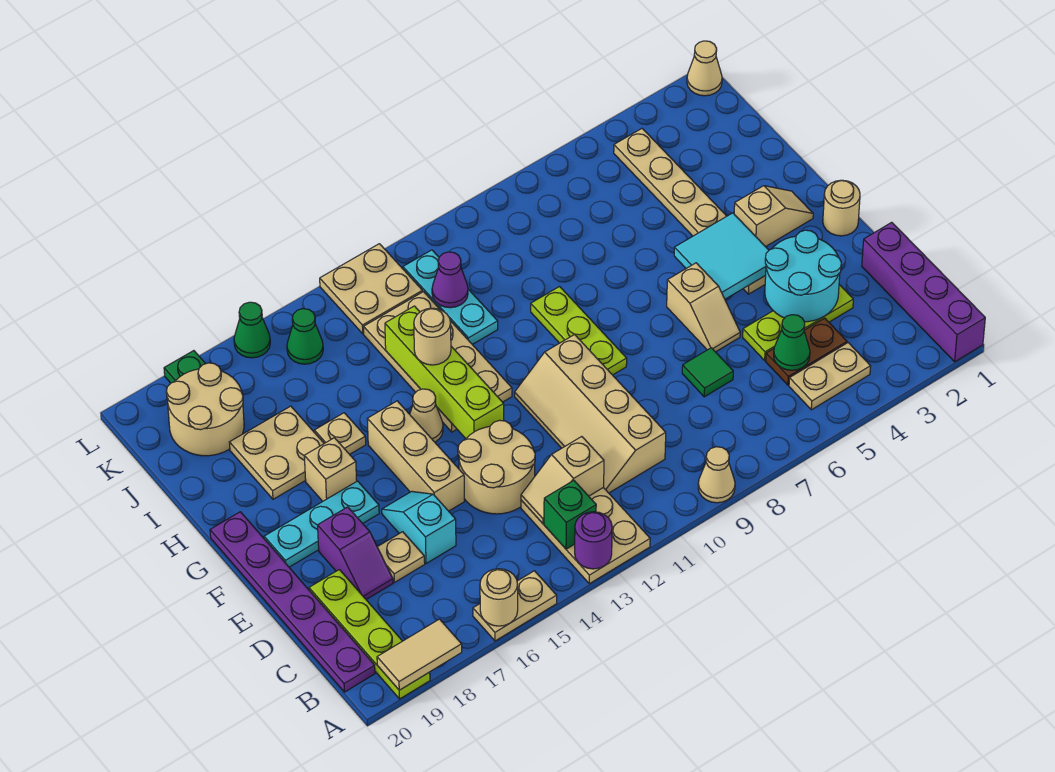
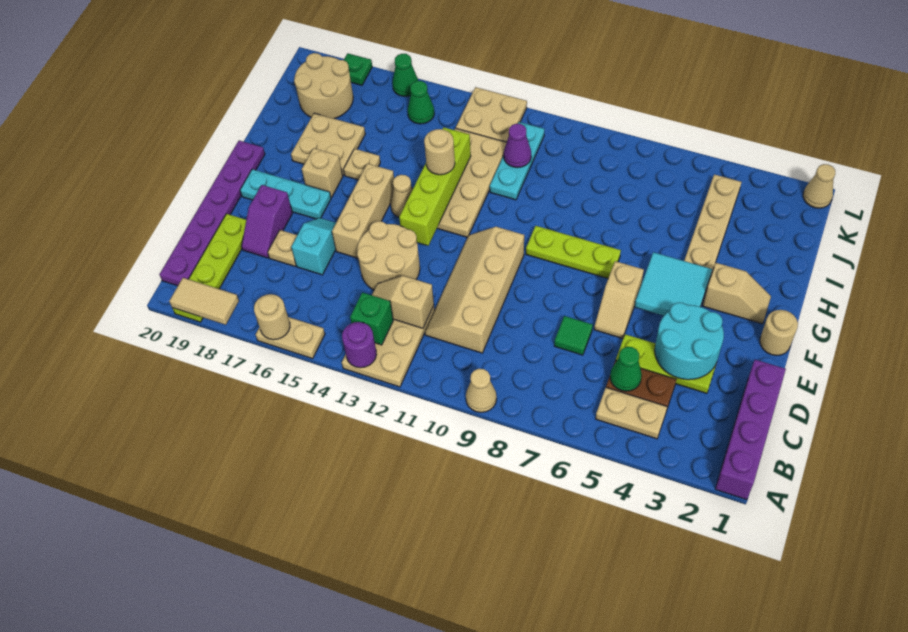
lime plate F9:H9 level 1 -> lime plate G7:G9 level 1

